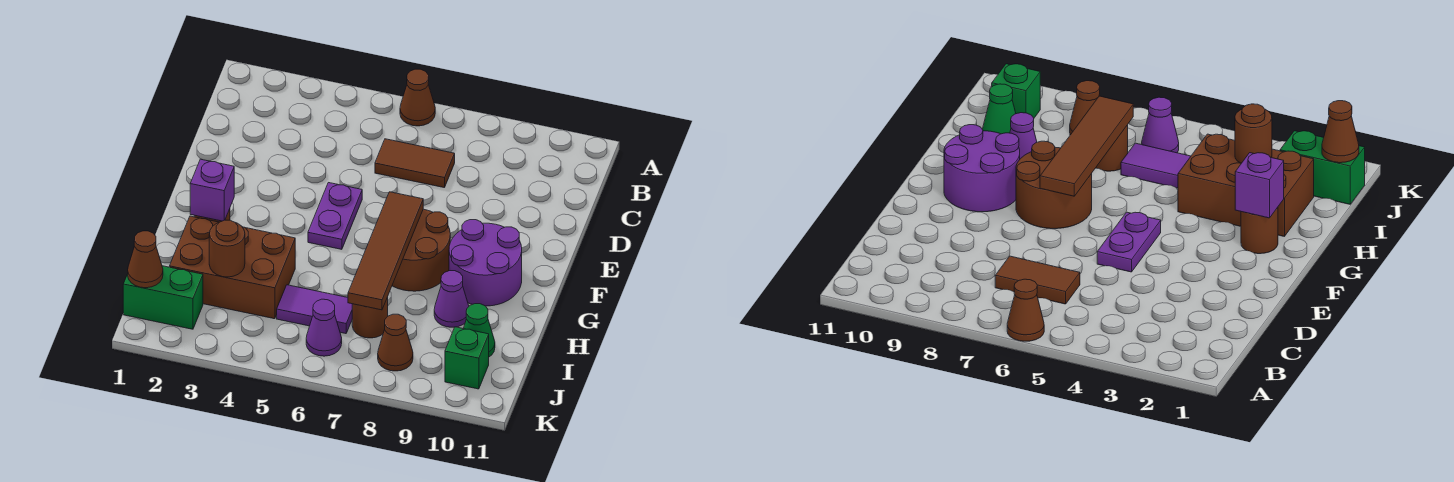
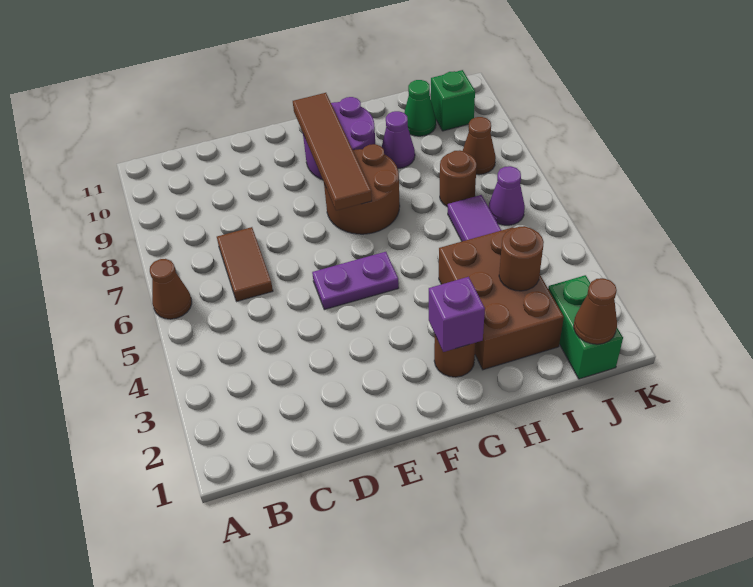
brown tile F7:I7 level 2 -> brown tile F7:F10 level 2

